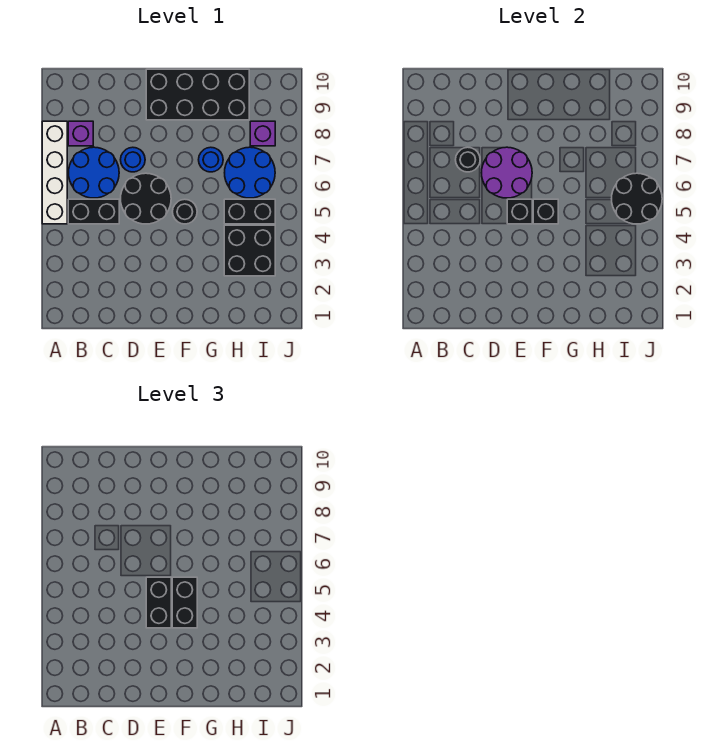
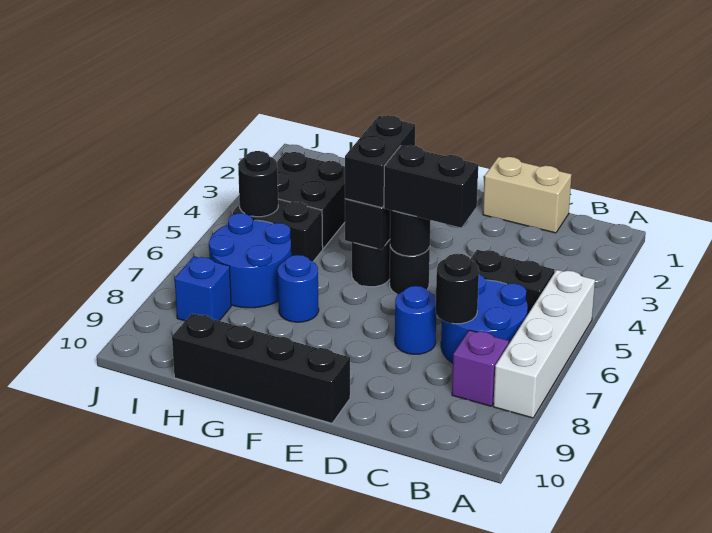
none -> tan brick C1:D1 level 1
black round brick D5:E6 level 1 -> black round brick E5 level 1
purple round brick D6:E7 level 2 -> none
black brick E4:E5 level 3 -> black brick D5:E5 level 3
black brick E5 level 2 -> black round brick E5 level 2
black brick E9:H10 level 1 -> black brick E10:H10 level 1
black round brick I5:J6 level 2 -> black round brick I5 level 2
purple brick I8 level 1 -> blue brick I8 level 1

